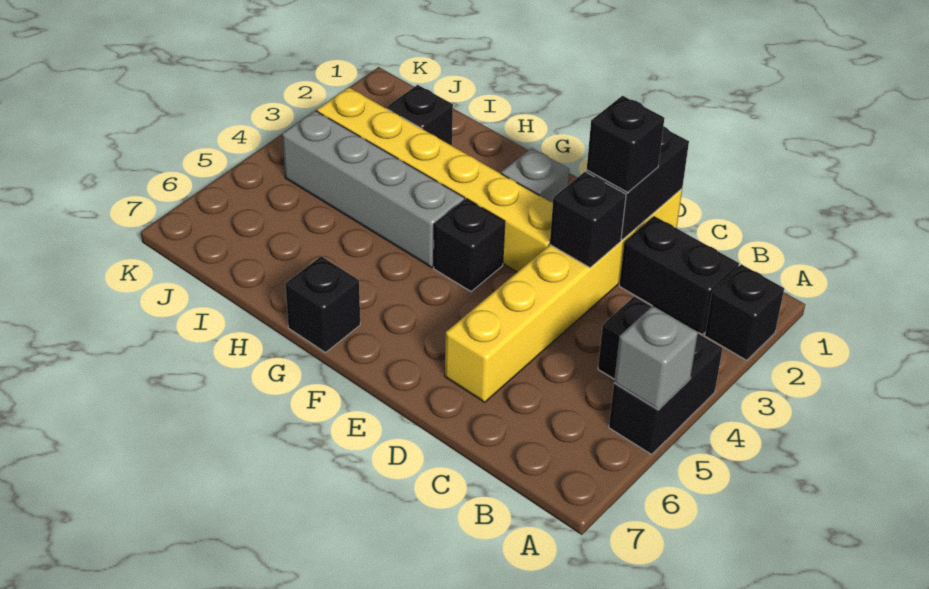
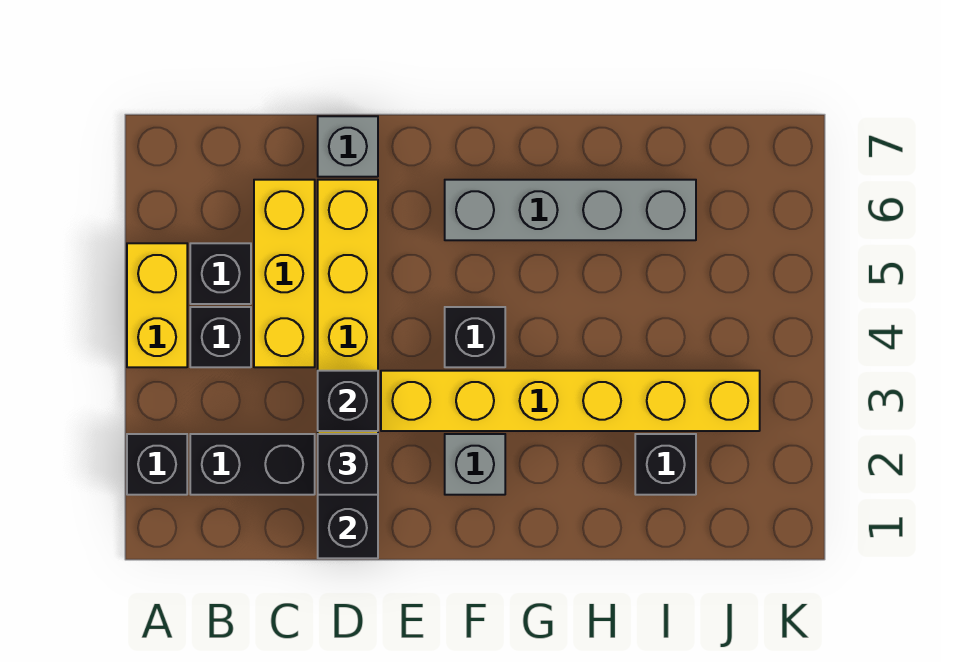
black brick A4:A5 level 1 -> yellow brick A4:A5 level 1
grey brick A5 level 2 -> grey brick D7 level 1
none -> yellow brick C4:C6 level 1
grey brick G4:J4 level 1 -> grey brick F6:I6 level 1
black brick G7 level 1 -> black brick B5 level 1

